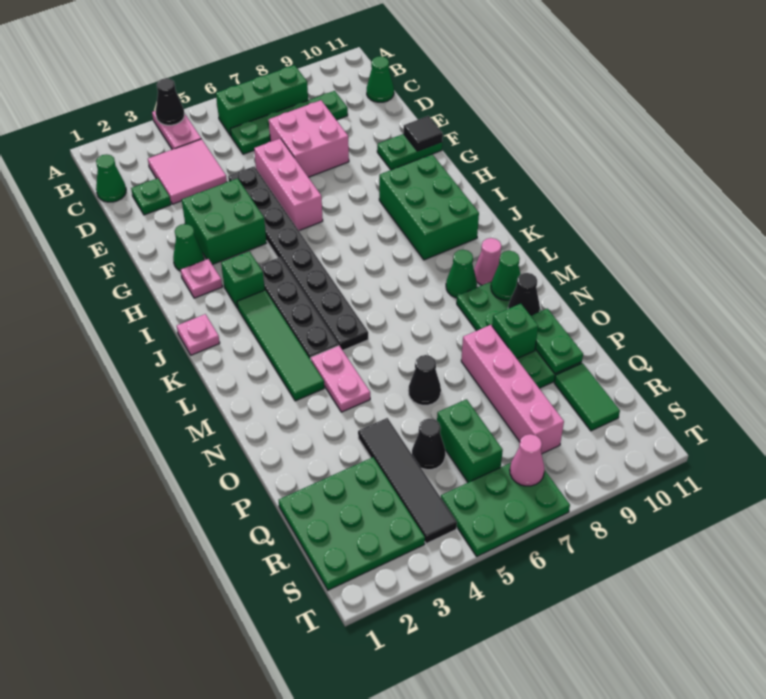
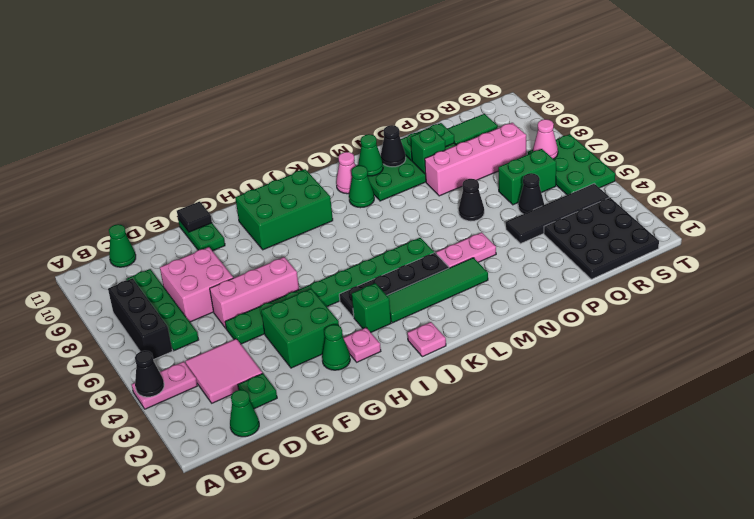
green brick B6:B8 level 1 -> black brick B6:B8 level 1
black plate E5:L5 level 1 -> green plate E5:L5 level 1
green plate Q1:S3 level 1 -> black plate Q1:S3 level 1

